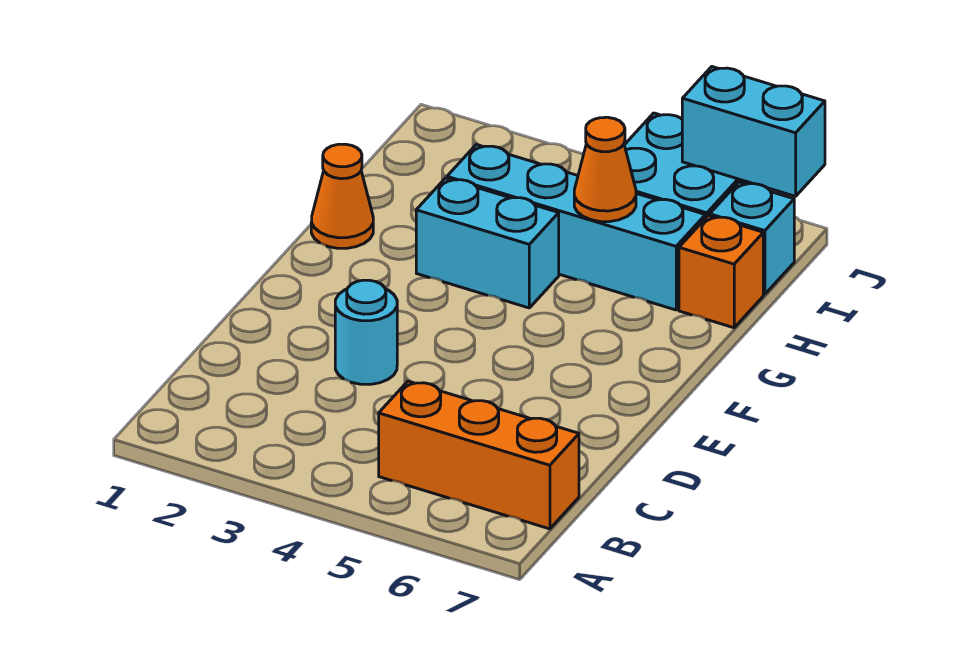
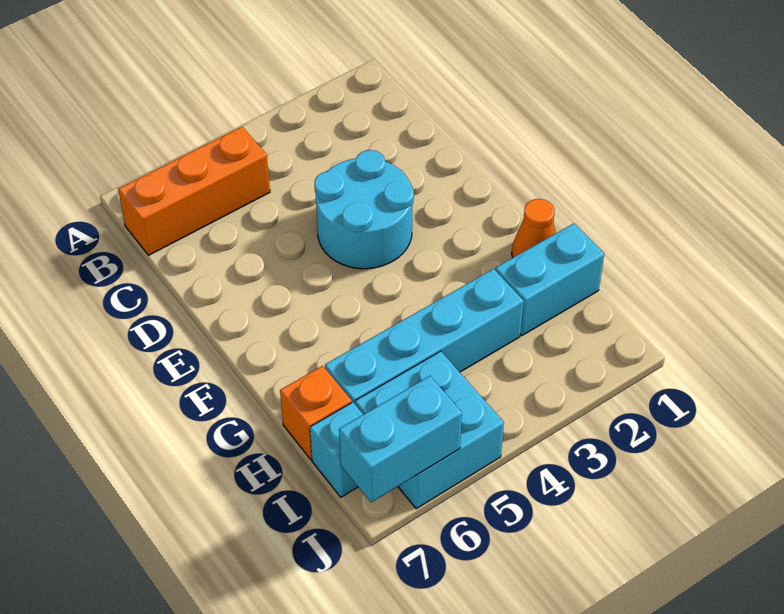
cyan round brick D3 level 1 -> cyan round brick D3:E4 level 1
cyan brick G3:G4 level 1 -> cyan brick H1:H2 level 1
orange cone H5 level 2 -> none

